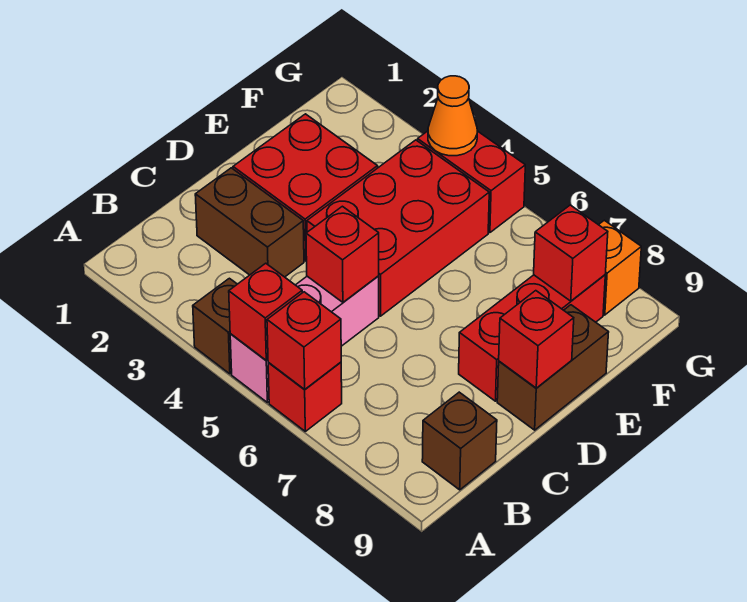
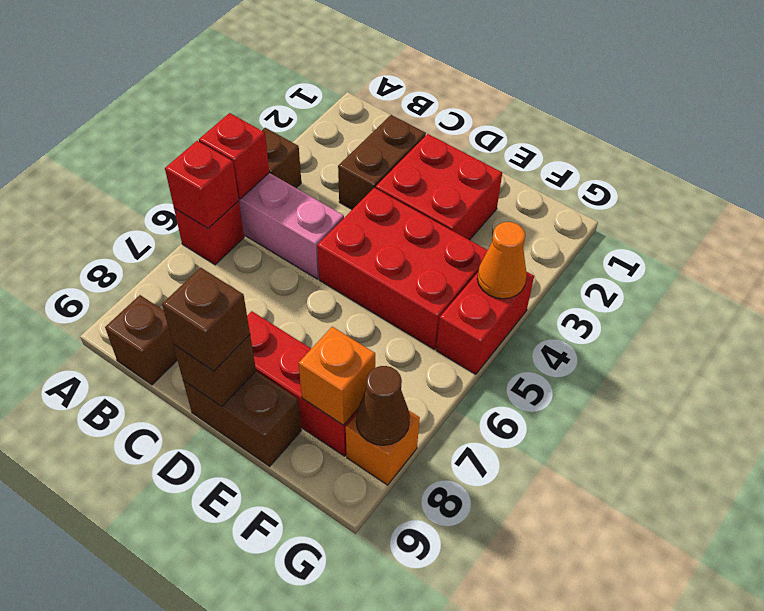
red brick C5 level 2 -> none
red brick D9 level 2 -> brown brick D9 level 2
none -> brown brick D9 level 3
red brick F8 level 2 -> orange brick F8 level 2
none -> brown cone G8 level 2

